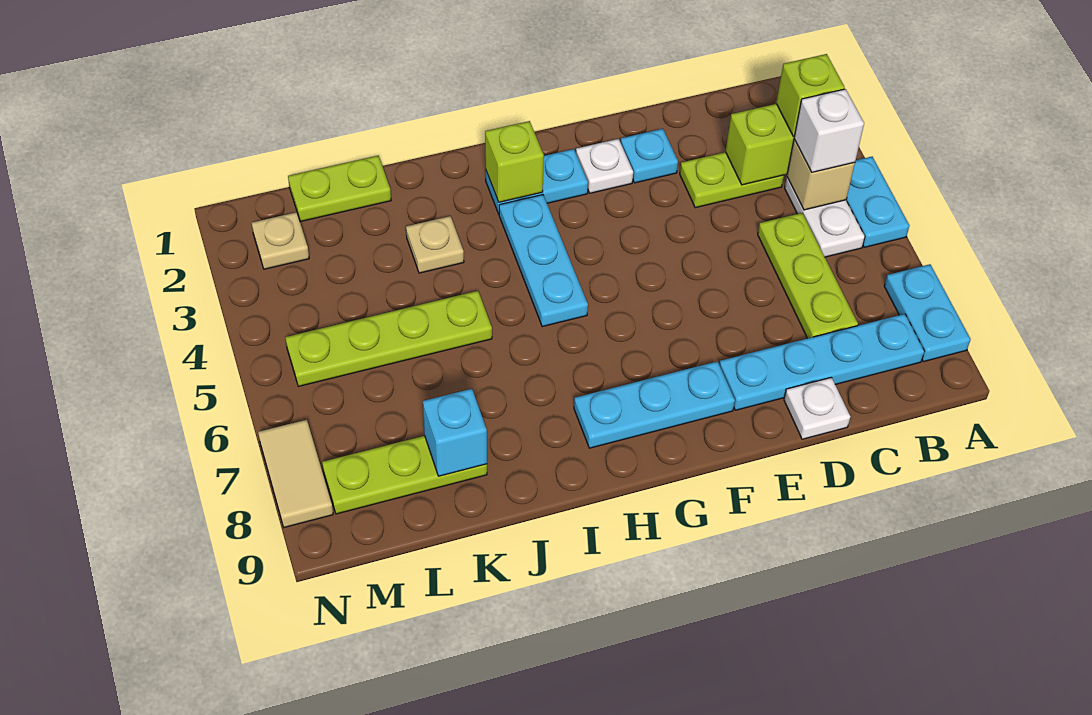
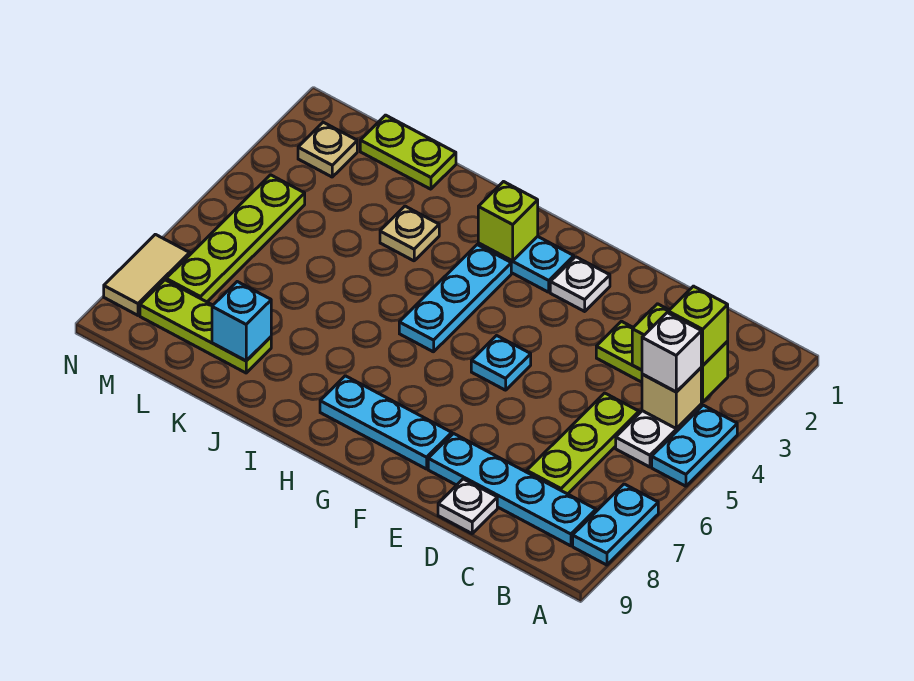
cyan plate E2 level 1 -> cyan plate F5 level 1
lime plate J5:M5 level 1 -> lime plate M4:M7 level 1

